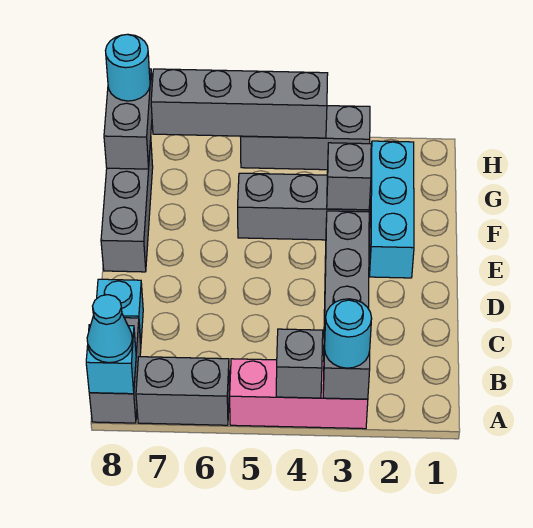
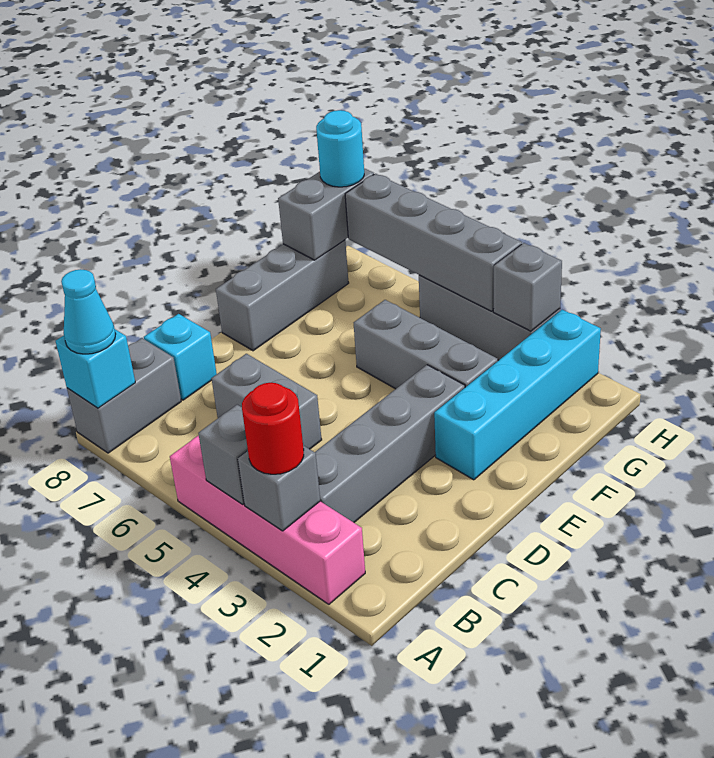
pink brick A3:A5 level 1 -> pink brick A2:A5 level 1
cyan round brick A3 level 3 -> red round brick A3 level 3
grey brick A6:A7 level 1 -> grey brick C5:C6 level 1
cyan brick E2:G2 level 1 -> cyan brick E2:H2 level 1
grey brick F3 level 2 -> grey brick H3 level 2

